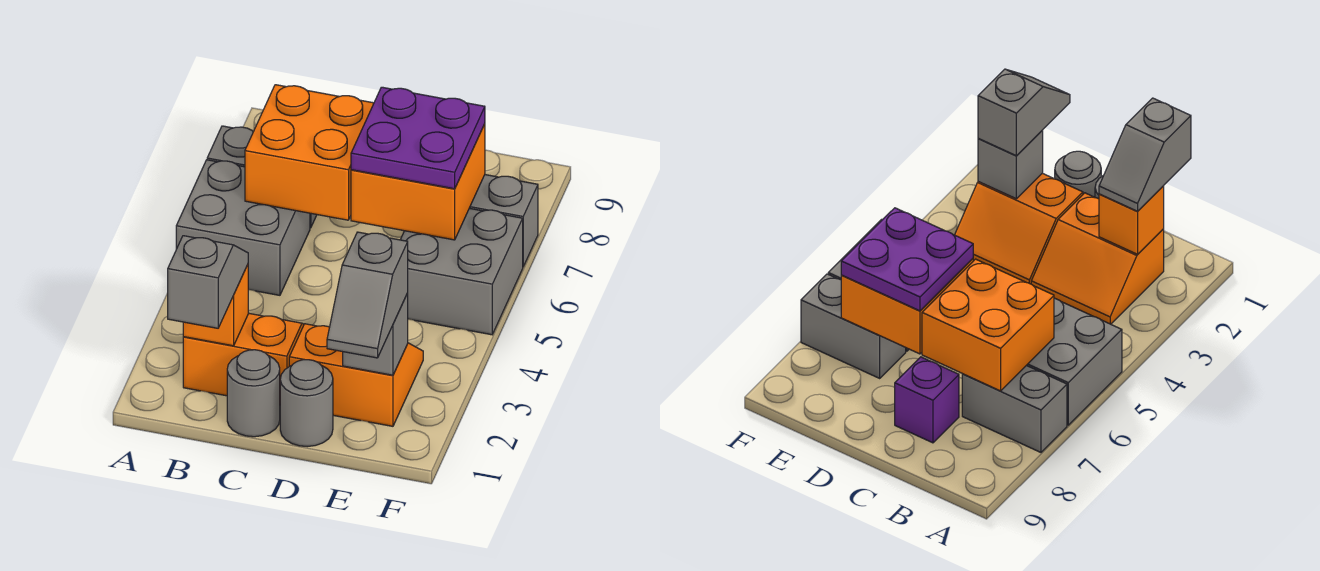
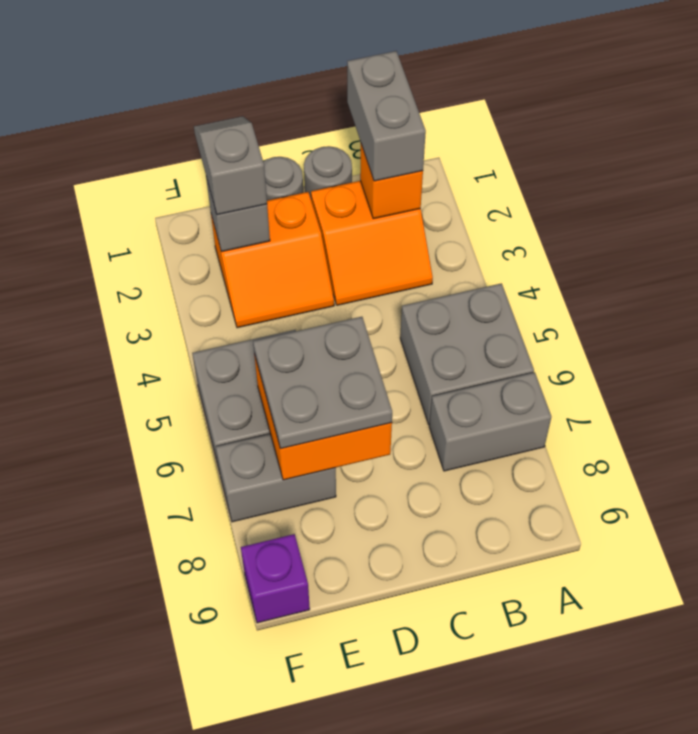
grey slope B1:B2 level 3 top 1 -> grey brick B1:B2 level 3
orange brick B6:C7 level 2 -> none
purple brick C8 level 1 -> purple brick F9 level 1
purple plate D6:E7 level 3 -> grey plate D6:E7 level 3

